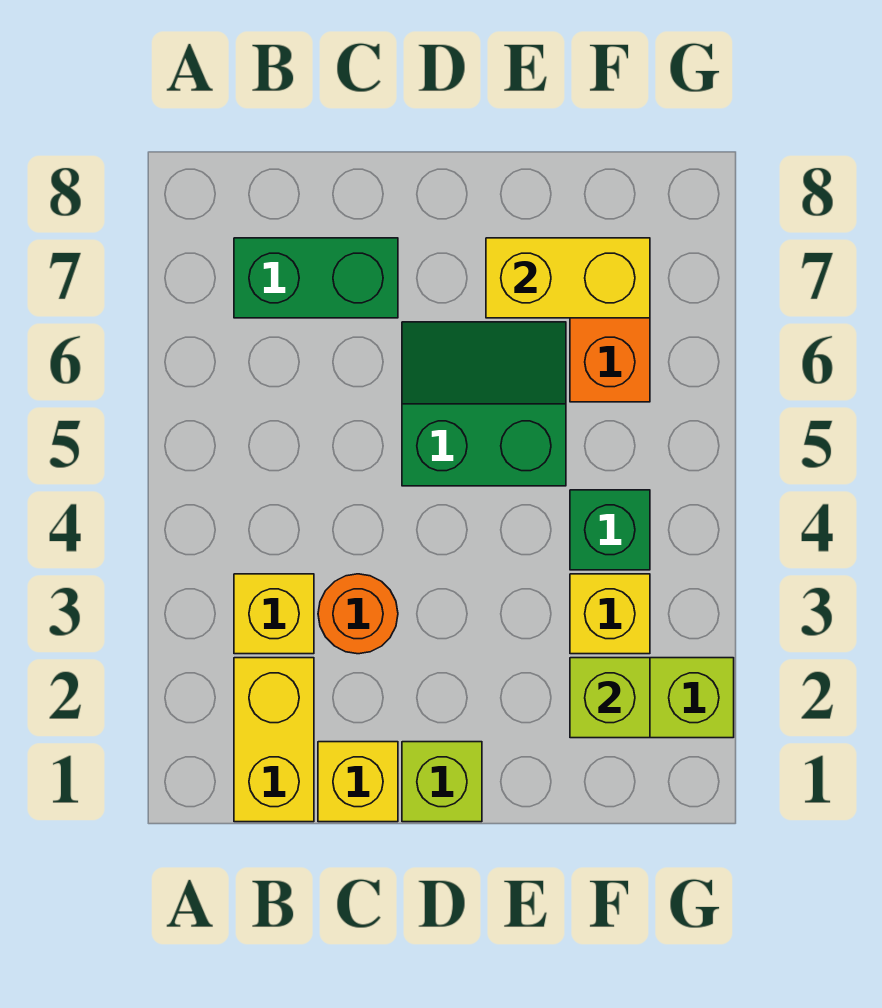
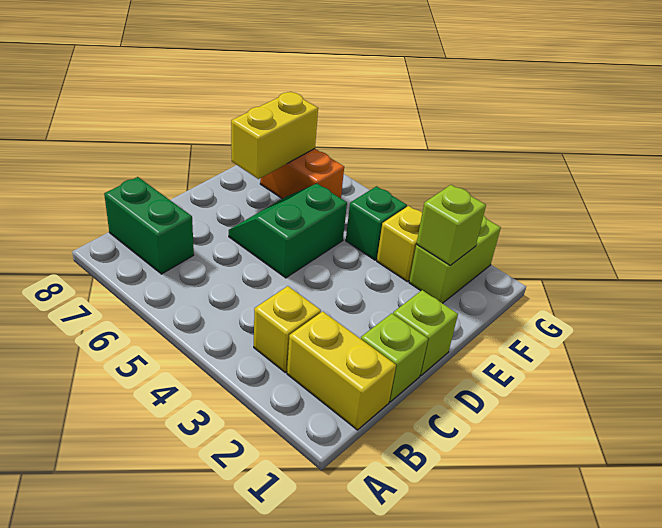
green brick B7:C7 level 1 -> green brick B7:B8 level 1
yellow brick C1 level 1 -> lime brick C1 level 1
orange round brick C3 level 1 -> none

